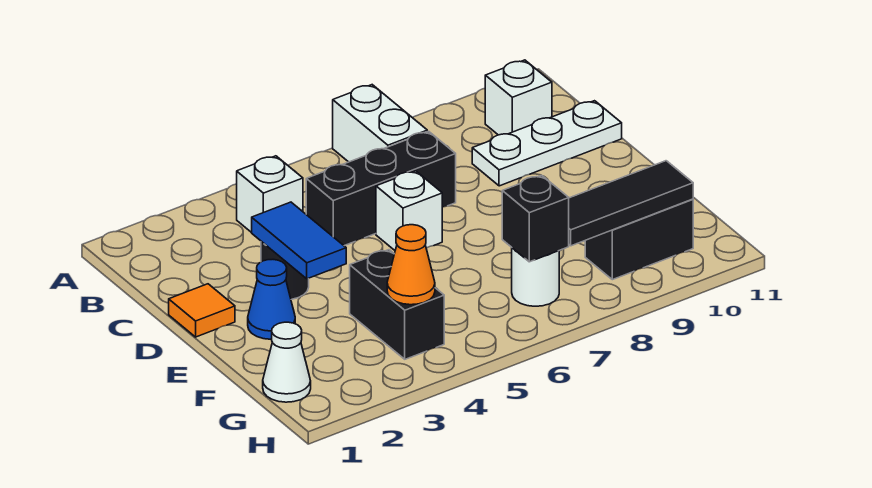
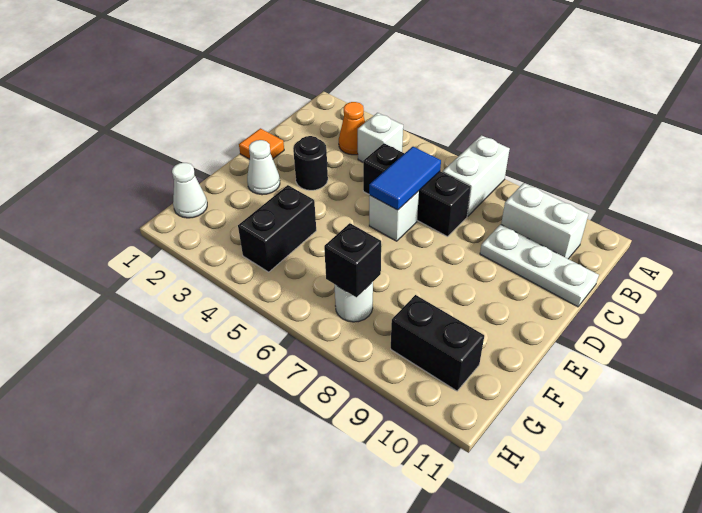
white brick B10 level 1 -> white brick B9:B10 level 1
blue tile D3:E3 level 2 -> blue tile C6:D6 level 2
blue cone E2 level 1 -> white cone E2 level 1
orange cone G4 level 2 -> orange cone B3 level 1
black tile G8:G10 level 2 -> none

